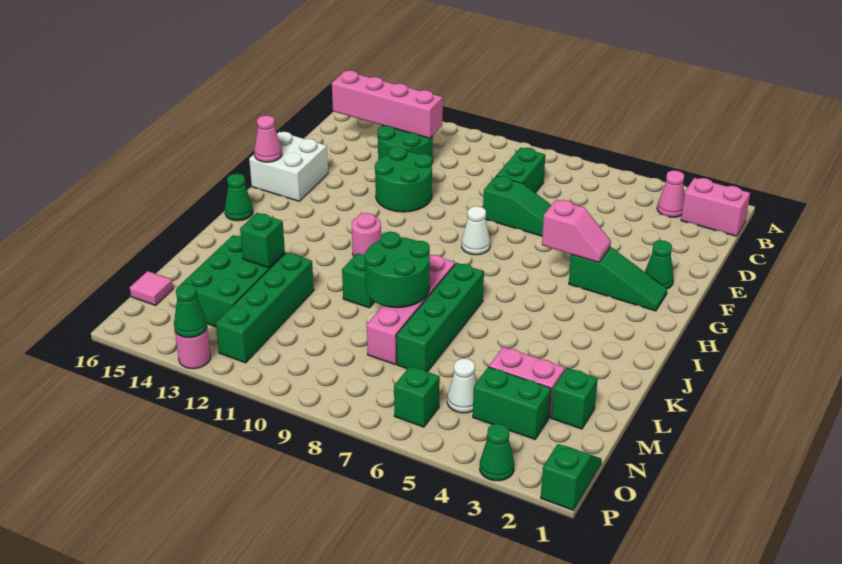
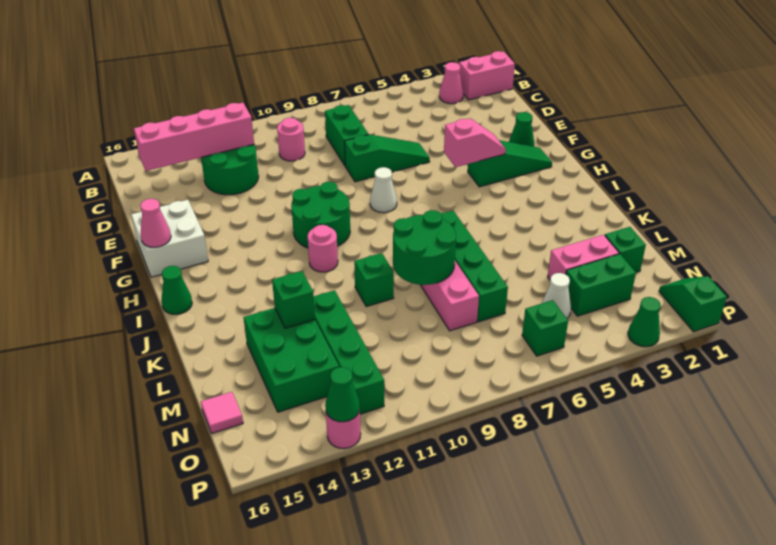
none -> pink round brick C10 level 1
green round brick E11:F12 level 1 -> green round brick G10:H11 level 1

